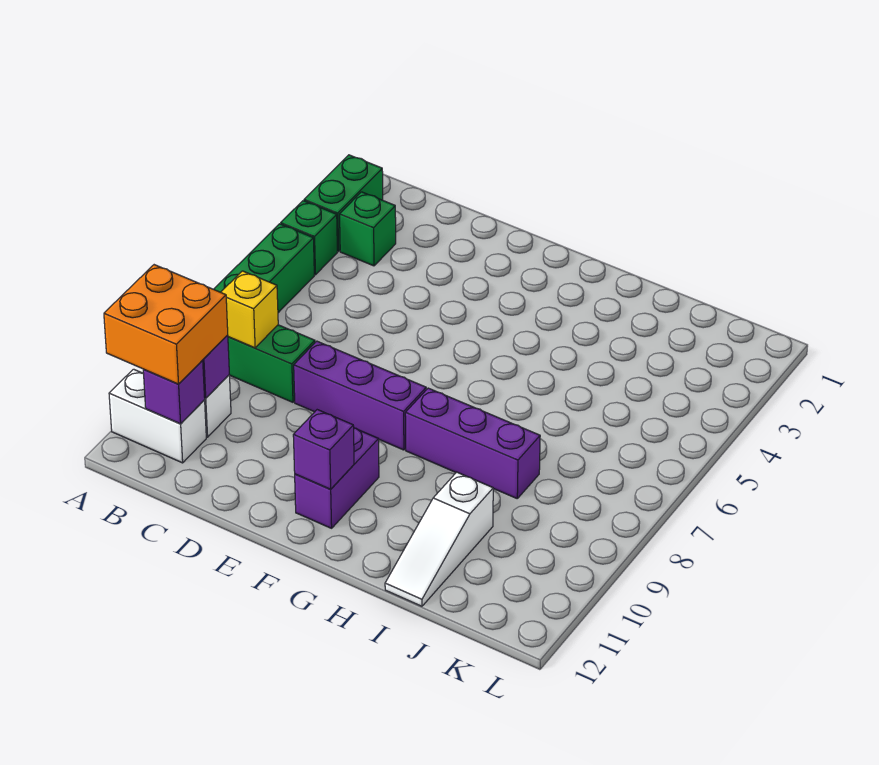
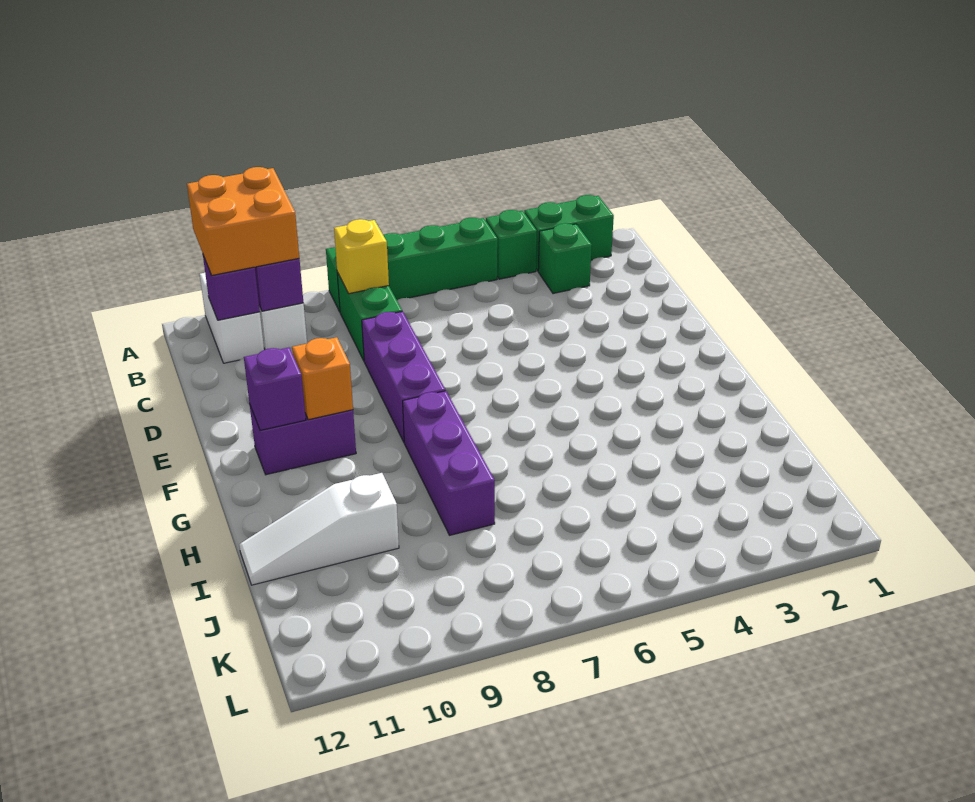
none -> orange brick F10 level 2

